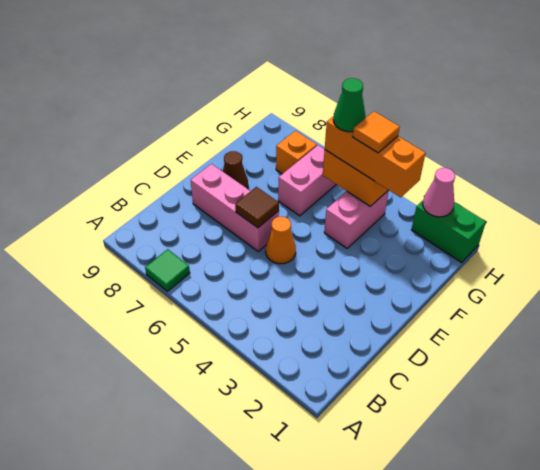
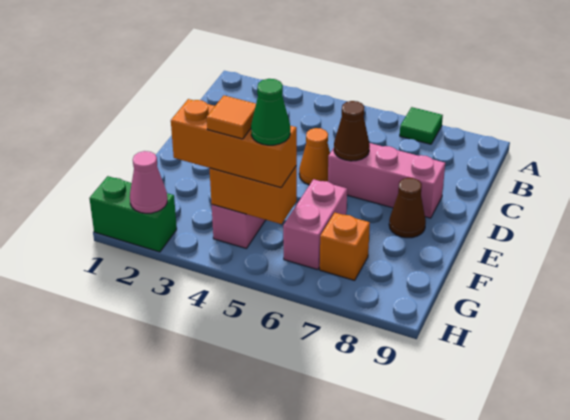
brown tile D6 level 2 -> brown cone D6 level 2

